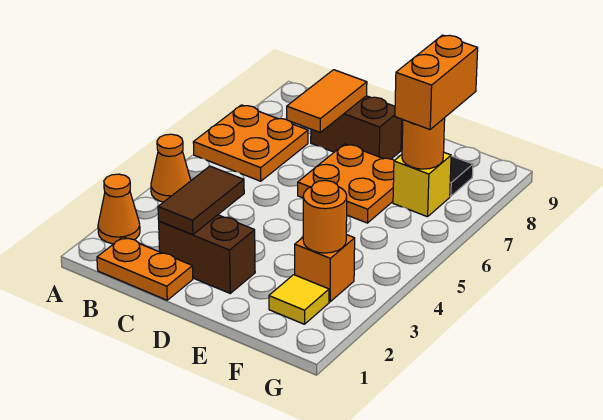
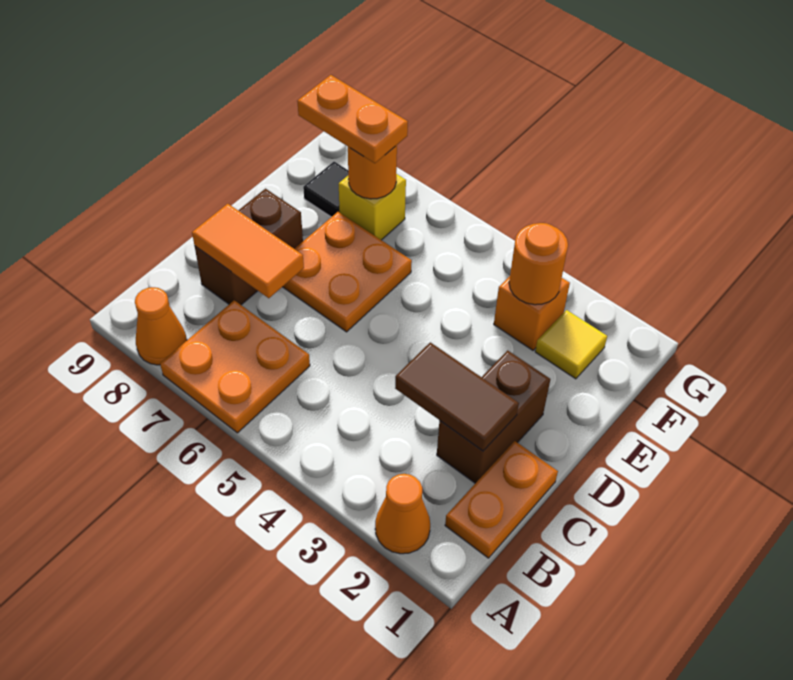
orange cone A4 level 1 -> orange cone A8 level 1
orange brick F7:F8 level 3 -> orange plate F7:F8 level 3

